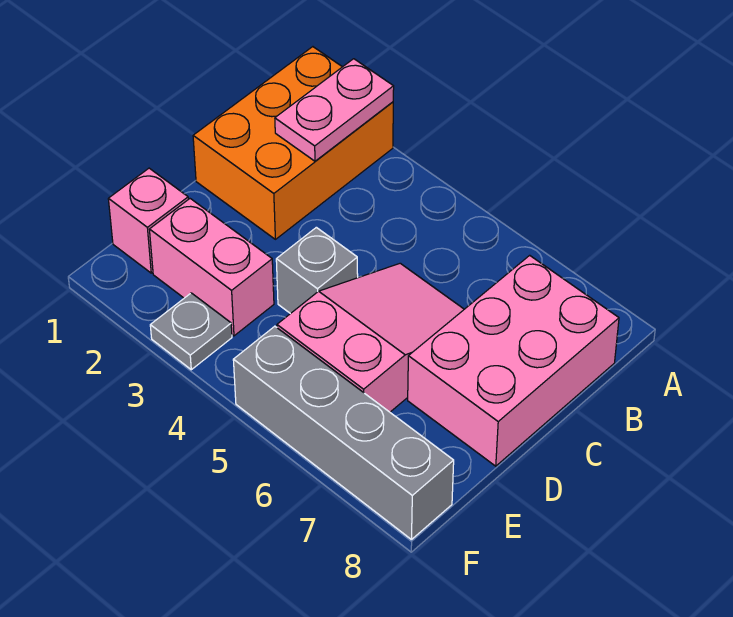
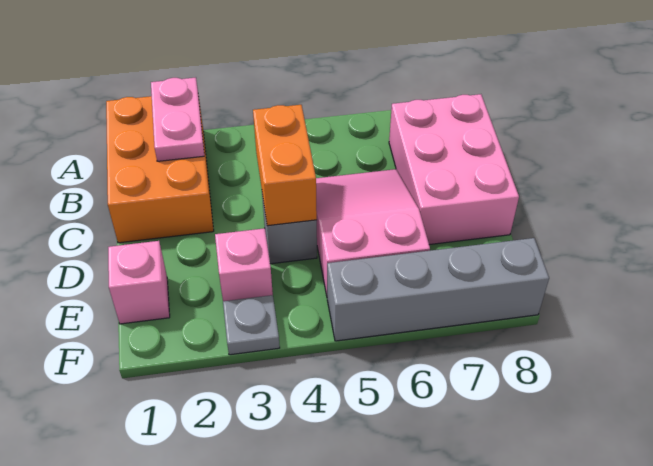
none -> orange brick C4:D4 level 2
pink brick E2:E3 level 1 -> pink brick E3 level 1

